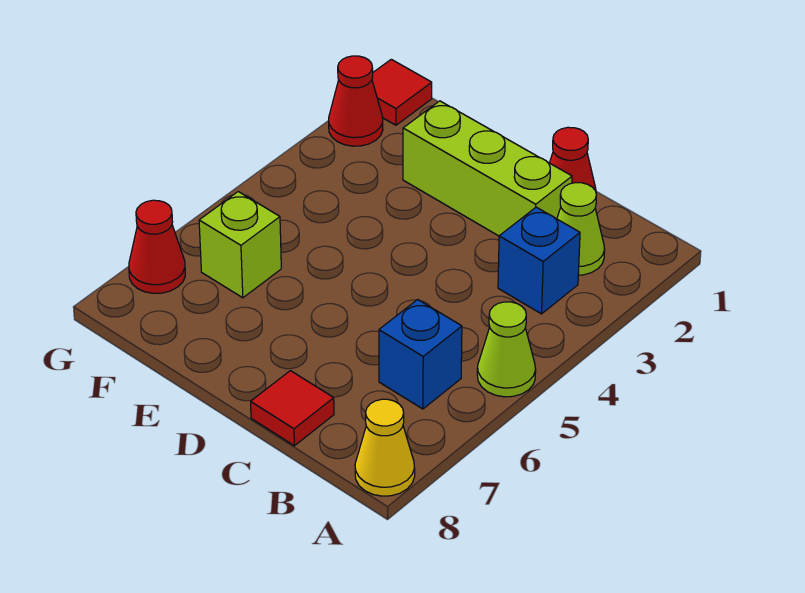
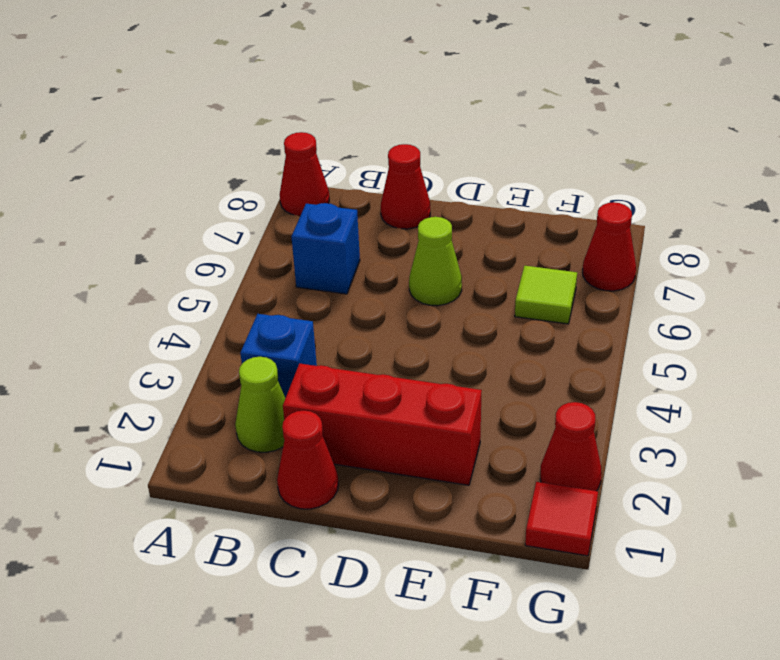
lime cone A5 level 1 -> lime cone D6 level 1
yellow cone A8 level 1 -> red cone A8 level 1
lime brick C2:E2 level 1 -> red brick C2:E2 level 1
red tile C8 level 1 -> red cone C8 level 1
lime brick F6 level 1 -> lime tile F6 level 1

